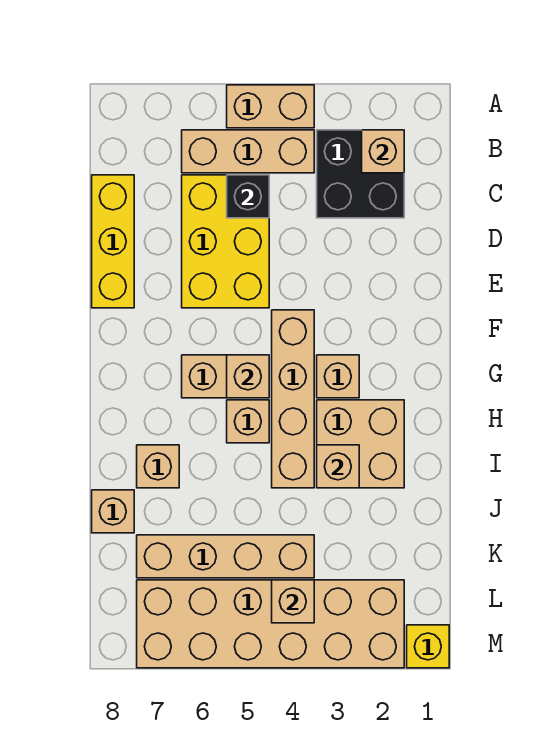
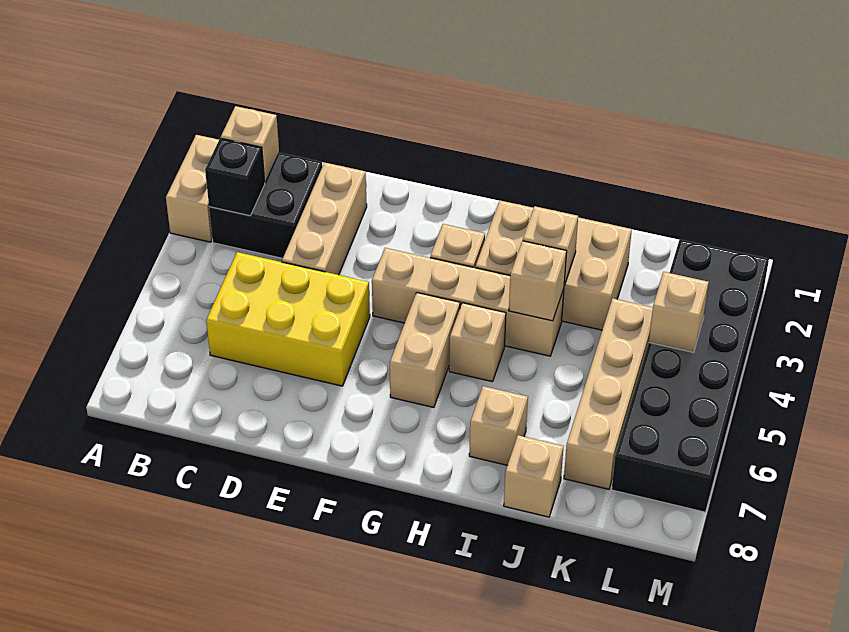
tan brick A4:A5 level 1 -> tan brick A2:A3 level 1
tan brick B4:B6 level 1 -> tan brick D2:D4 level 1
black brick C5 level 2 -> black brick B3 level 2
yellow brick C8:E8 level 1 -> none
tan brick G5 level 2 -> tan brick I4 level 2
tan brick H2:I3 level 1 -> tan brick H2:J3 level 1
tan brick L2:M7 level 1 -> black brick L2:M7 level 1
yellow brick M1 level 1 -> none

